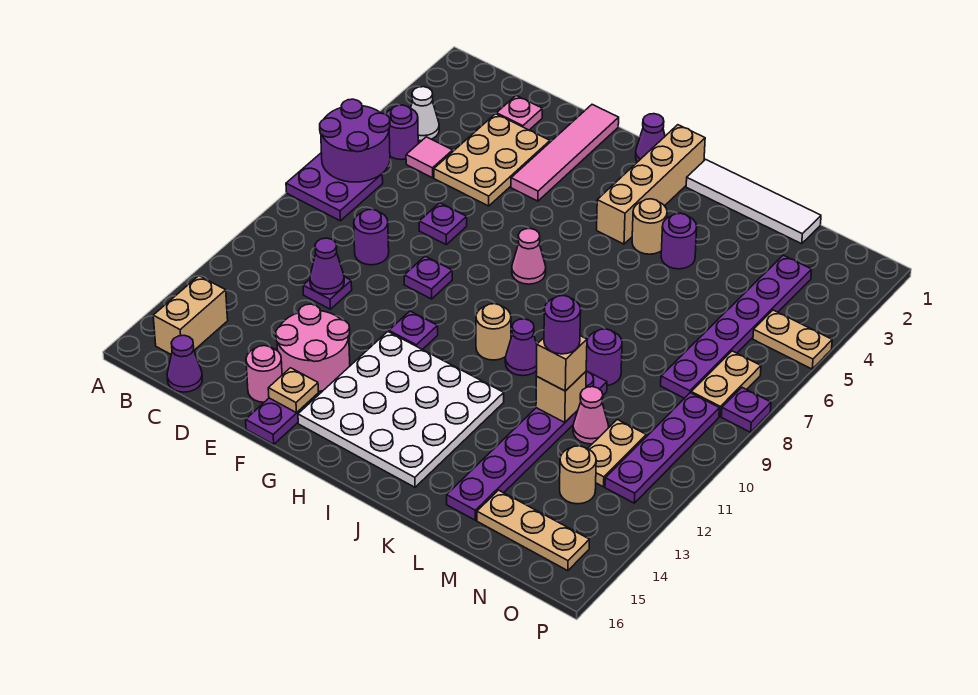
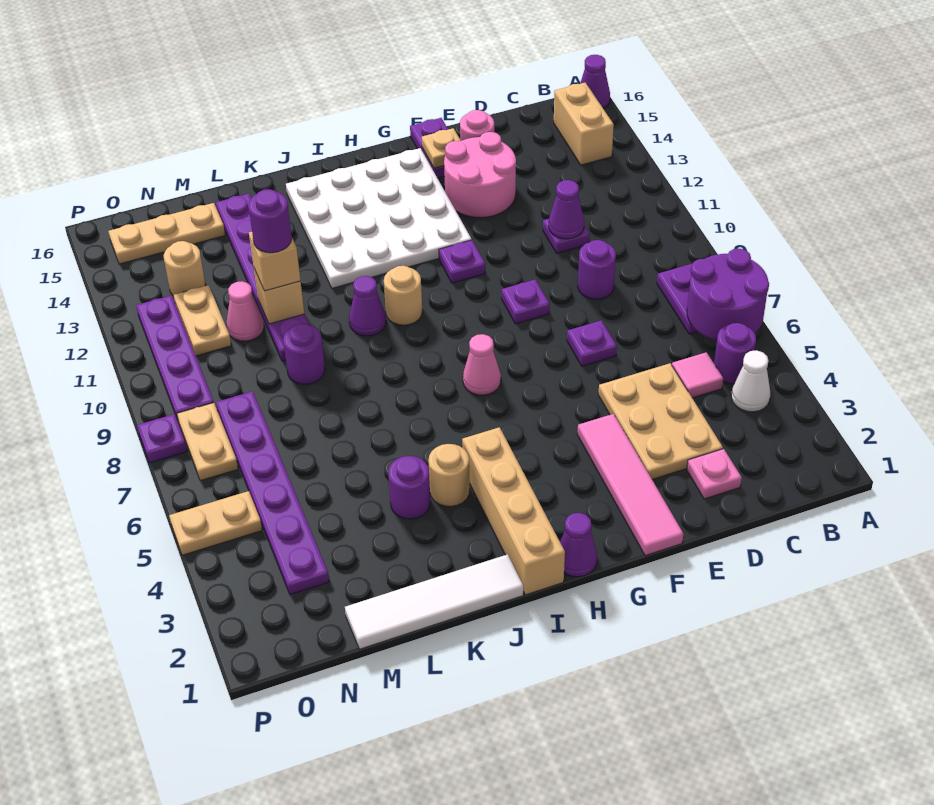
purple cone C16 level 1 -> purple cone A16 level 1

